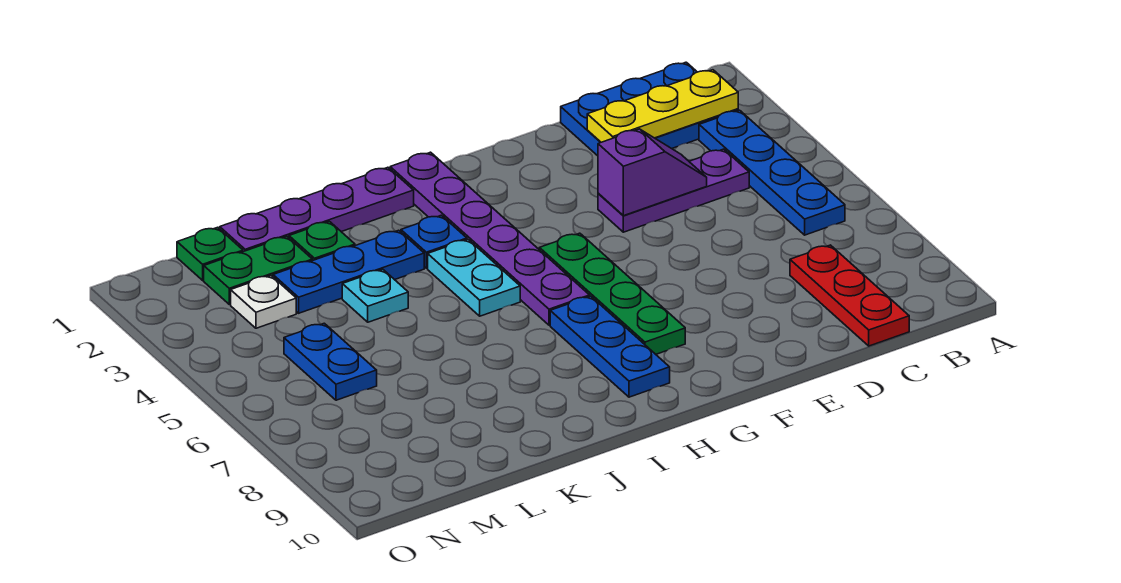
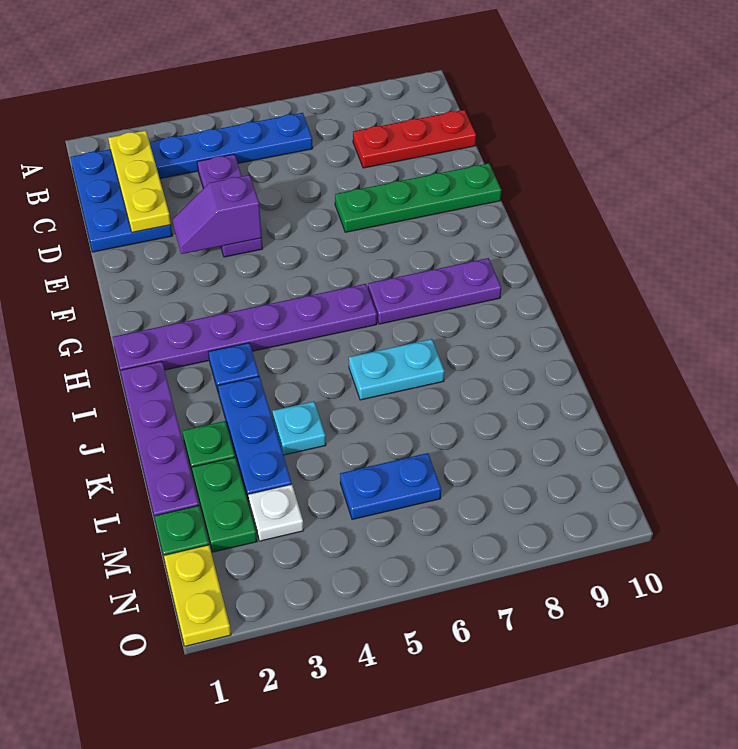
purple slope D4:E4 level 2 top E -> purple slope E3:E4 level 2 top 4
green plate G5:G8 level 1 -> green plate E7:E10 level 1
blue plate H7:H9 level 1 -> purple plate H7:H9 level 1
cyan plate I4:I5 level 1 -> cyan plate J6:J7 level 1
none -> yellow plate N1:O1 level 1

